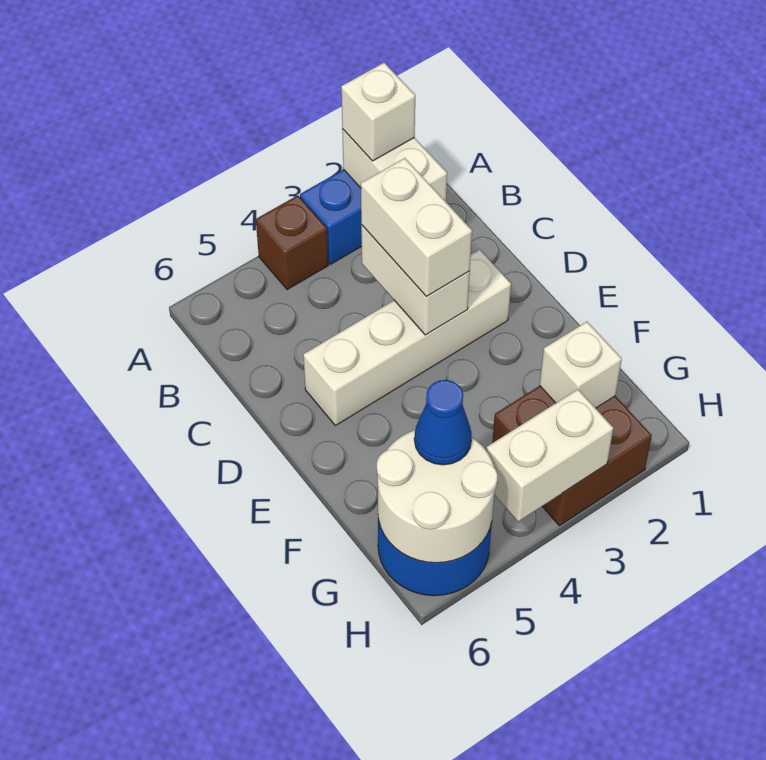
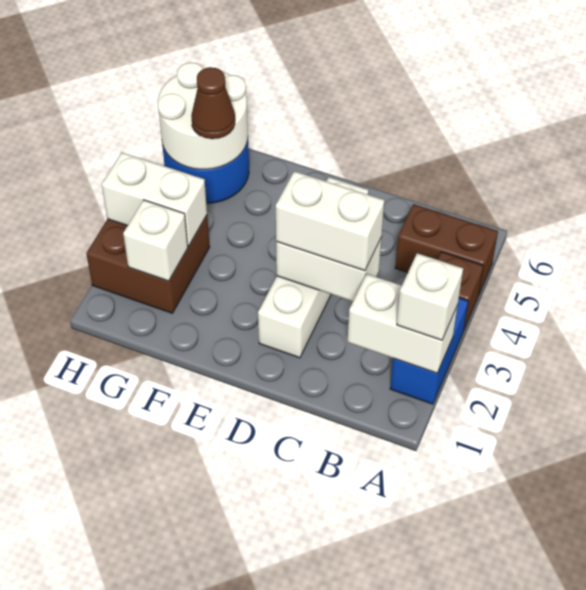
none -> brown brick A5:B5 level 1
blue cone G5 level 3 -> brown cone G5 level 3
white brick H3:H4 level 2 -> white brick G3:H3 level 2

